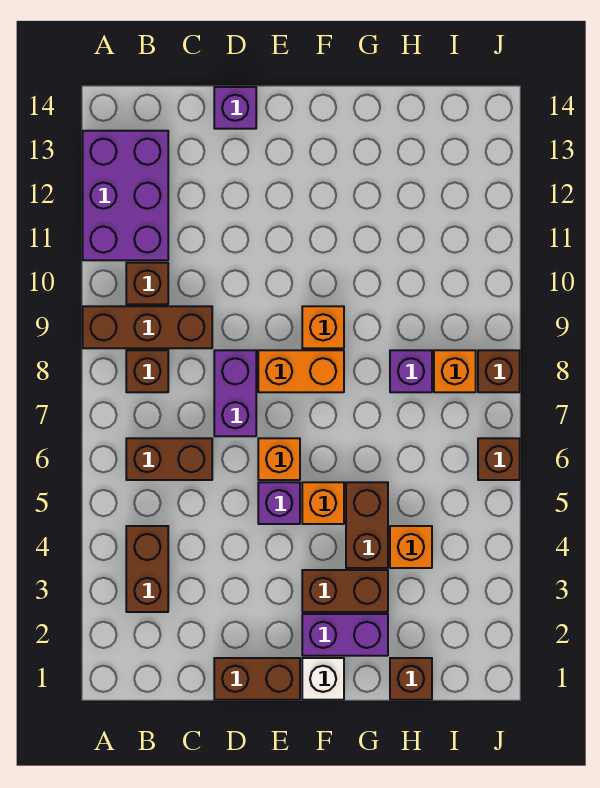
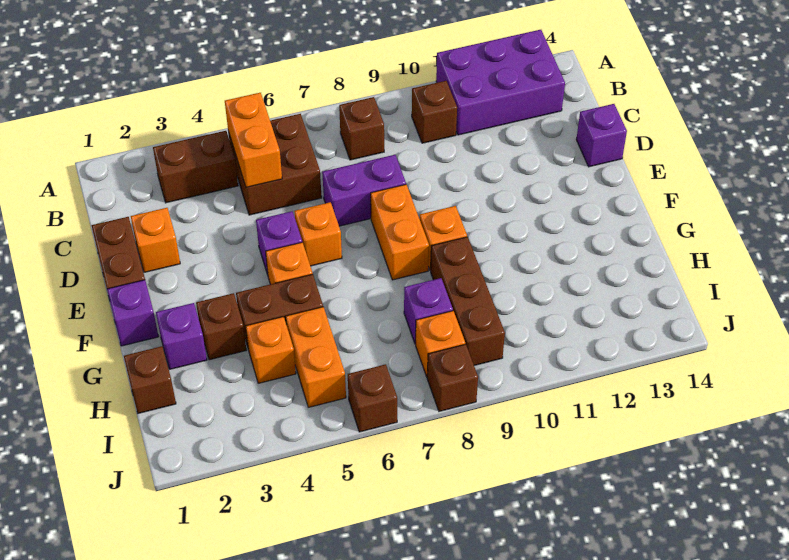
brown brick A9:C9 level 1 -> brown brick G9:I9 level 1
none -> orange brick B5:C5 level 2
brown brick B6:C6 level 1 -> brown brick B5:C6 level 1
none -> orange brick D2 level 1
white brick F1 level 1 -> purple brick F1 level 1
purple brick F2:G2 level 1 -> purple brick G2 level 1
brown brick F3:G3 level 1 -> brown brick G3 level 1
none -> orange brick H5:I5 level 1

